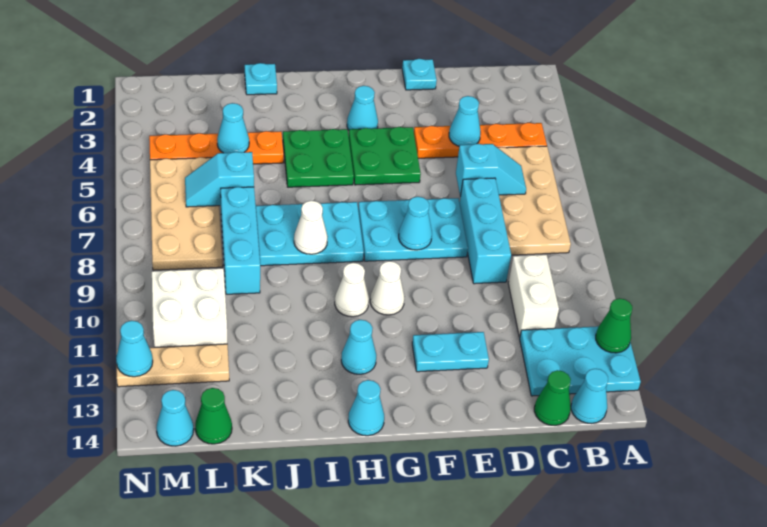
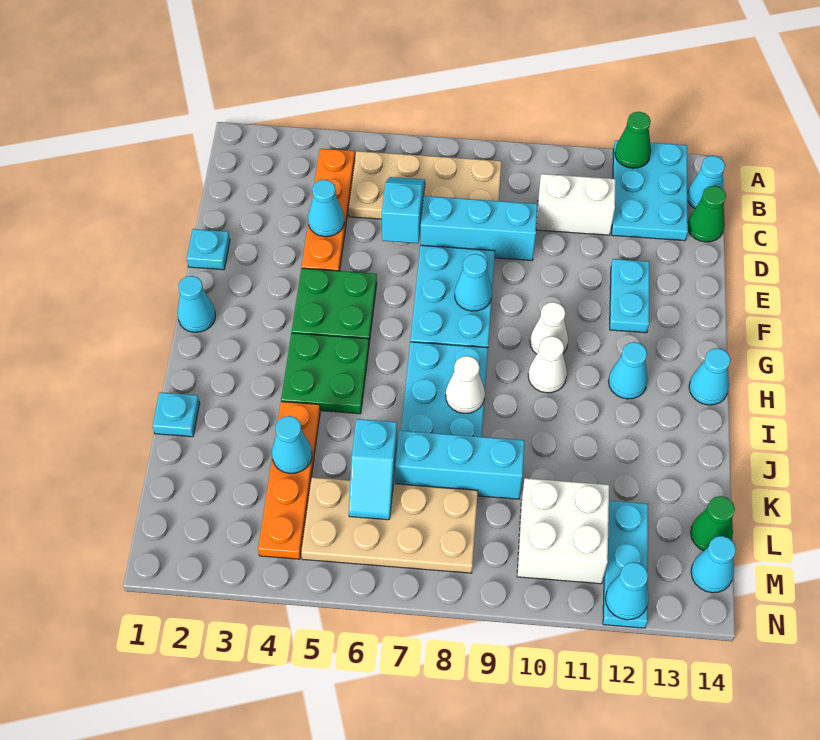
cyan cone G3 level 1 -> cyan cone G1 level 1
tan plate L12:N12 level 1 -> cyan plate L12:N12 level 1

